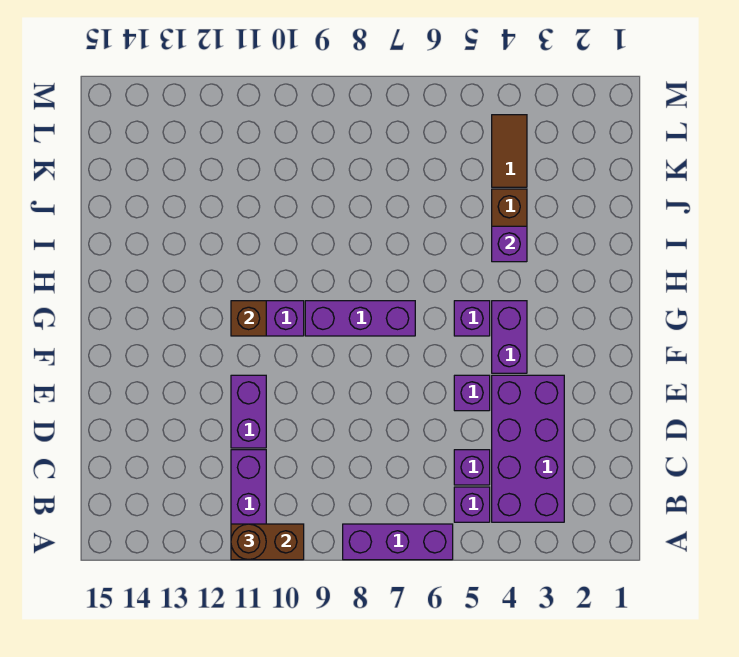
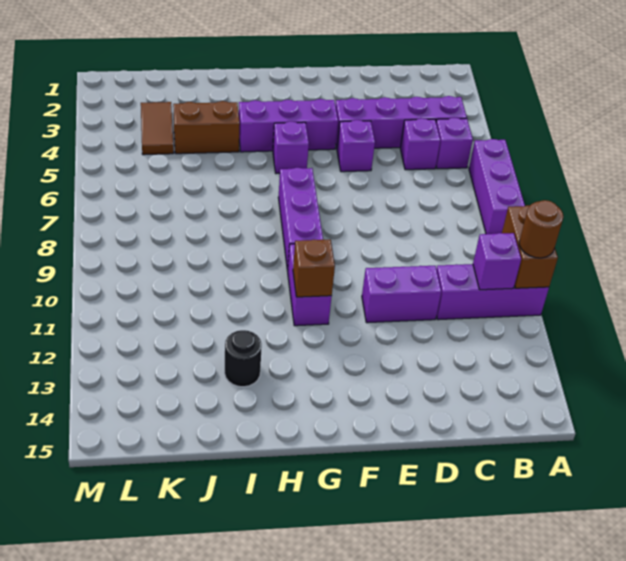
purple brick B3:E4 level 1 -> purple brick B4:E4 level 1
purple brick F4:G4 level 1 -> purple brick F4:H4 level 1
purple brick I4 level 2 -> purple brick B11 level 2
none -> black round brick I13 level 1
brown tile K4:L4 level 1 -> brown tile K3:K4 level 1

